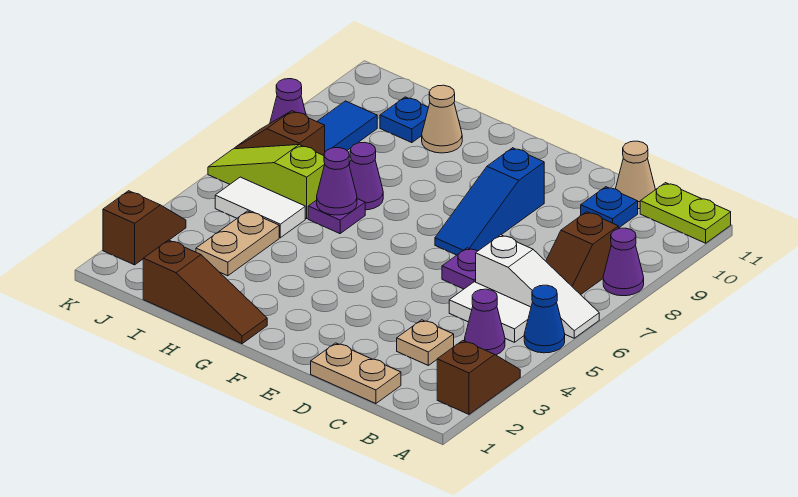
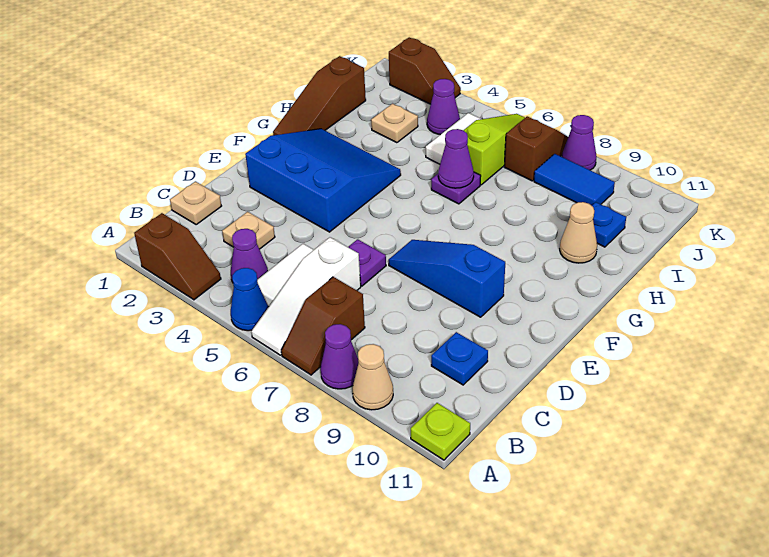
lime plate A11:B11 level 1 -> lime plate A11 level 1
brown slope B7:B8 level 1 top 8 -> brown slope A7:B7 level 1 top B
tan plate C1:D1 level 1 -> tan plate C1 level 1
tan cone C11 level 1 -> tan cone A9 level 1
none -> blue slope E2:G4 level 1 top E
purple cone H7 level 1 -> purple cone J4 level 1
tan plate I3:I4 level 1 -> tan plate I3 level 1

